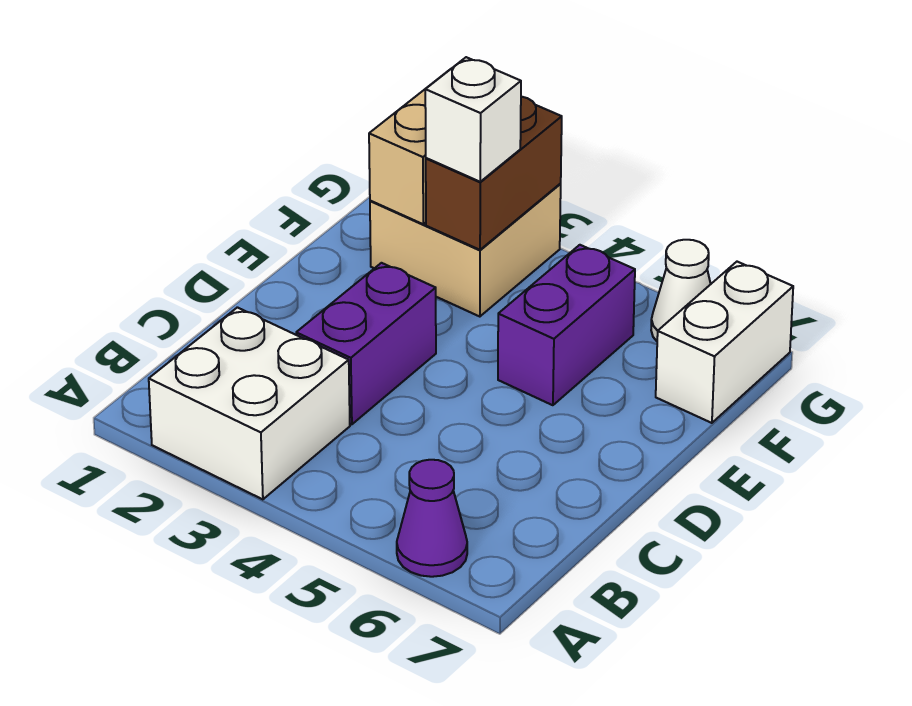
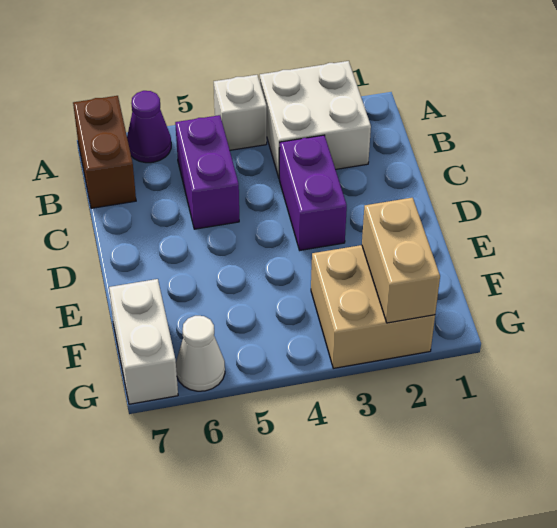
purple brick E5:F5 level 1 -> purple brick B5:C5 level 1
brown brick F3:G3 level 2 -> brown brick A7:B7 level 1
white brick F3 level 3 -> white brick A4 level 1

